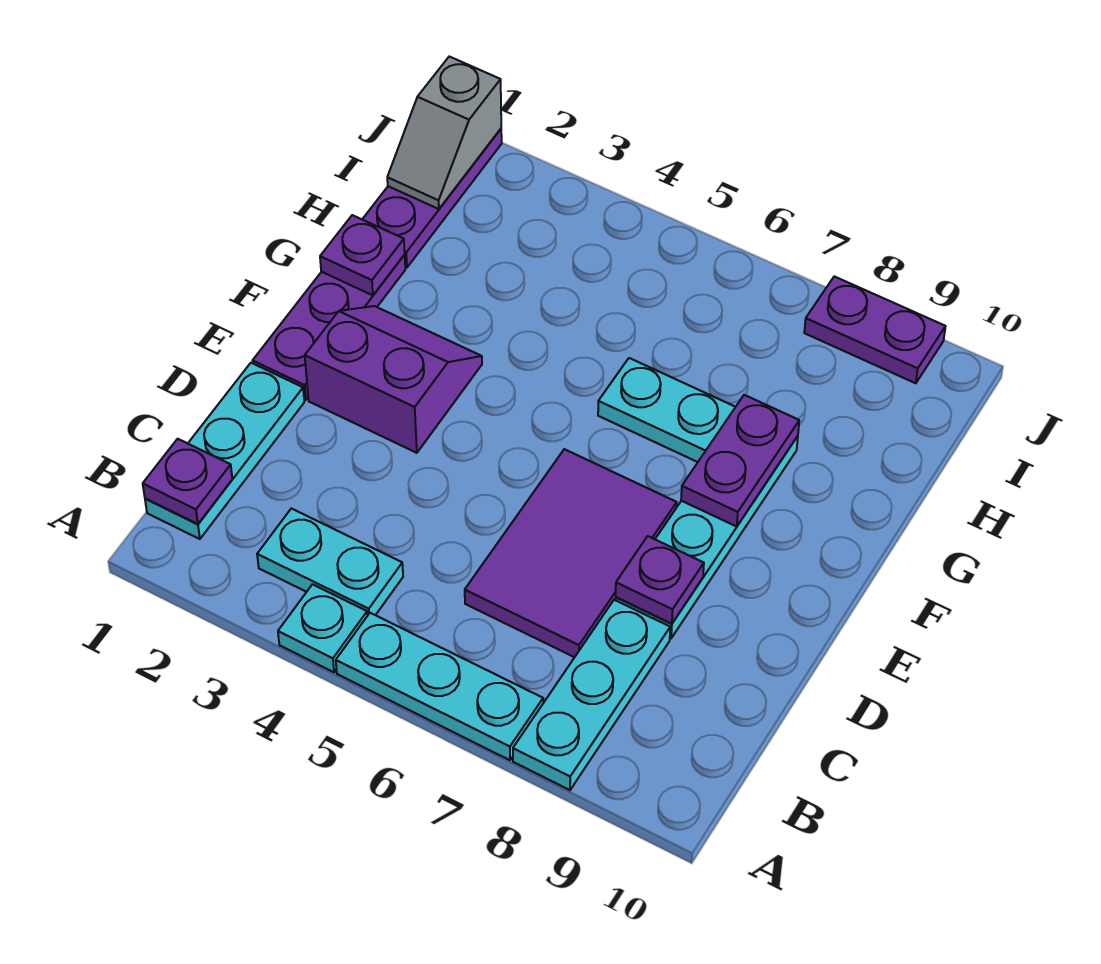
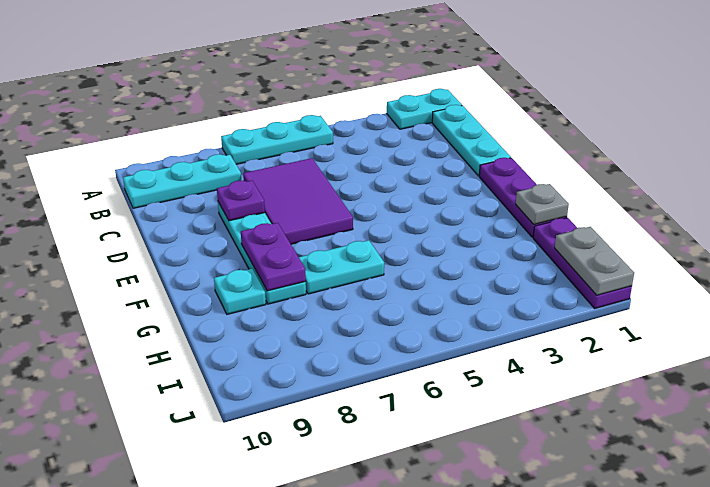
cyan plate A4 level 1 -> cyan plate G9 level 1
cyan plate A8:C8 level 1 -> cyan plate B8:B10 level 1
purple plate B1 level 2 -> none
cyan plate B3:B4 level 1 -> cyan plate A1:A2 level 1
purple slope E2:F3 level 1 top E -> none
purple plate G1 level 2 -> grey plate G1 level 2
grey slope I1:J1 level 2 top J -> grey plate I1:J1 level 2
purple plate J8:J9 level 1 -> none

